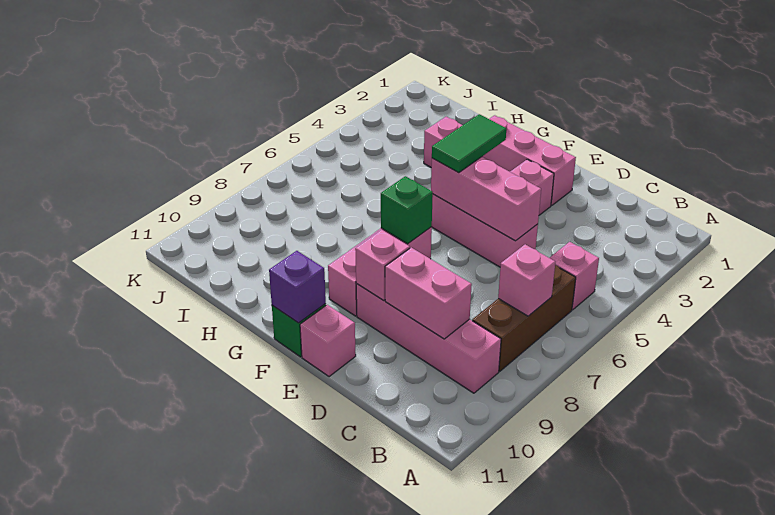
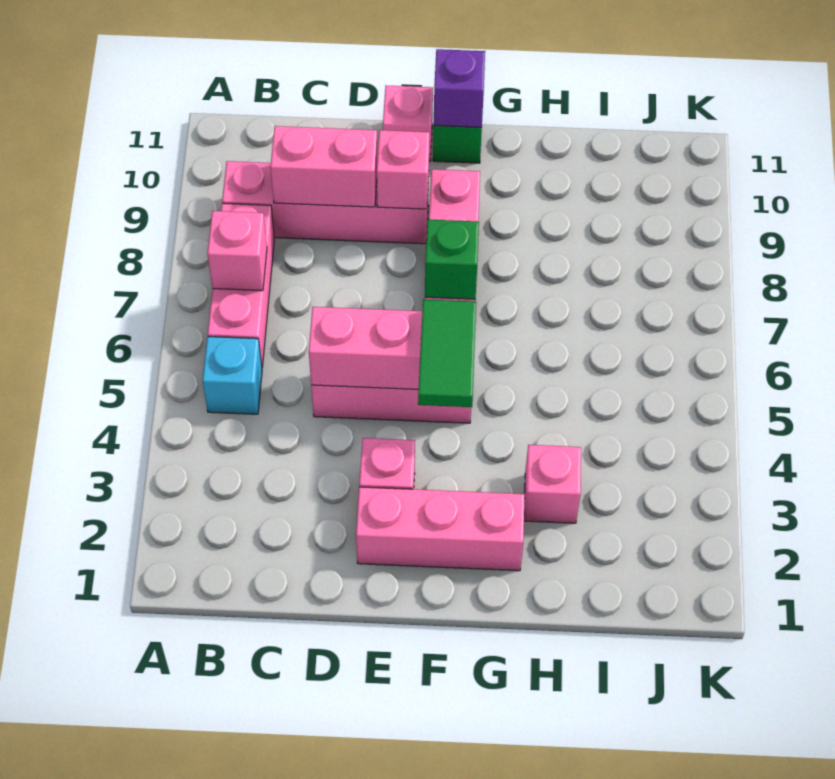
pink brick B5 level 1 -> cyan brick B5 level 1
brown brick B6:B8 level 1 -> pink brick B6:B8 level 1

